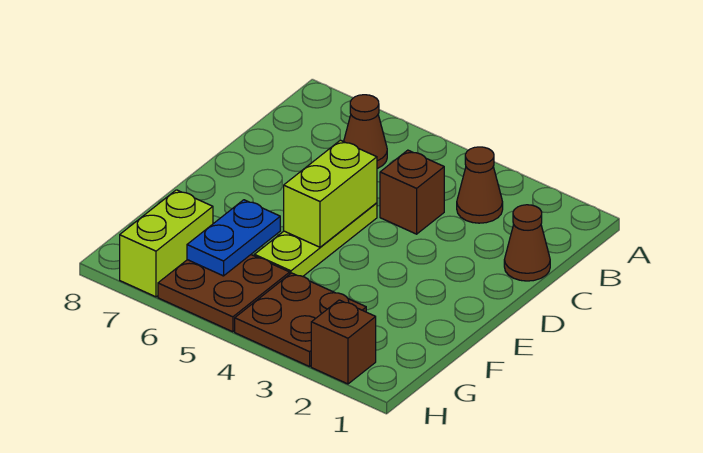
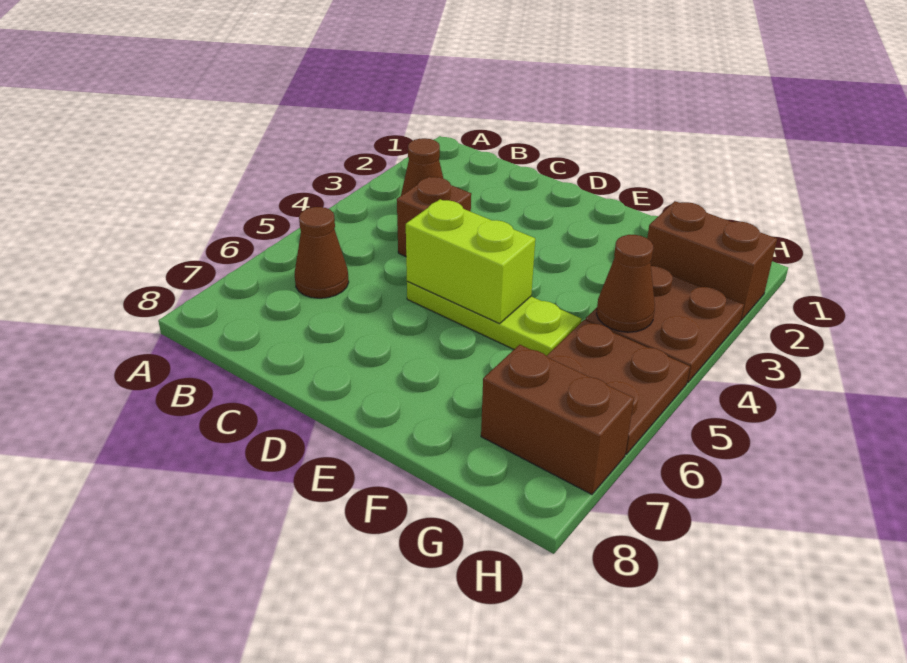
brown cone C1 level 1 -> brown cone G4 level 2
blue plate F6:G6 level 2 -> none
lime brick G7:H7 level 1 -> brown brick G7:H7 level 1
brown brick H2 level 1 -> brown brick G2:H2 level 1

